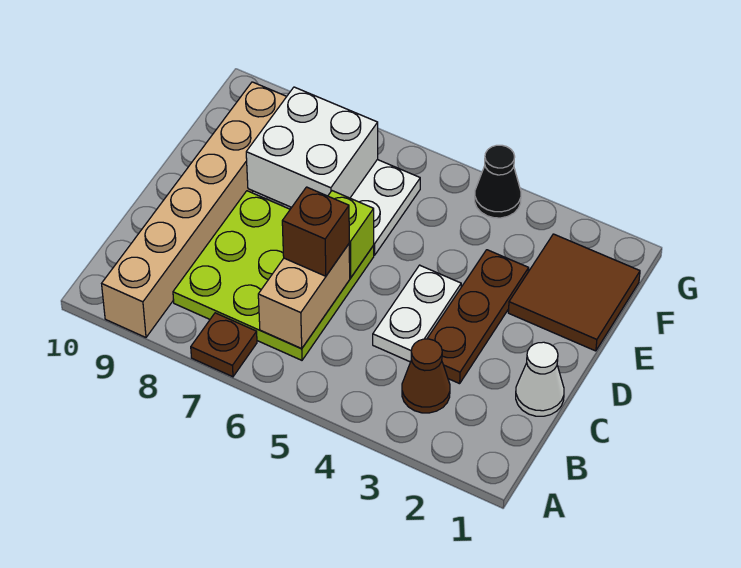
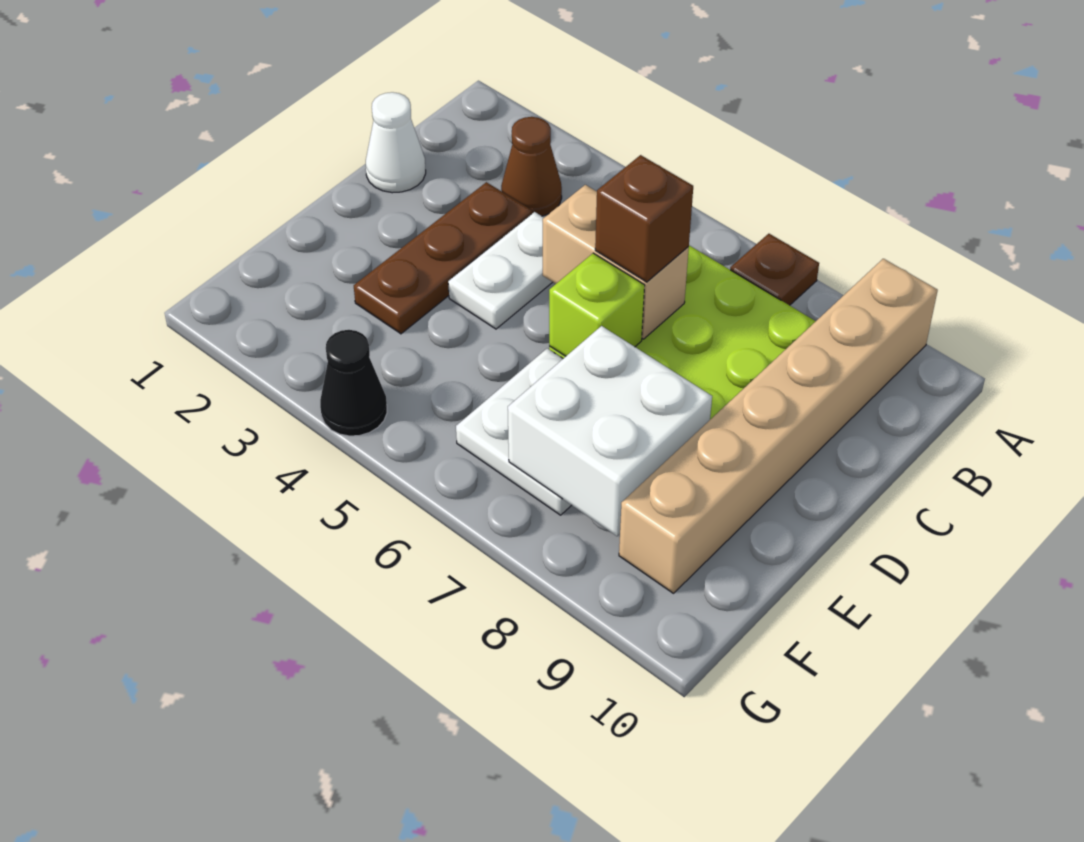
tan brick B6:C6 level 2 -> tan brick C5:C6 level 2
brown tile E1:F2 level 1 -> none

